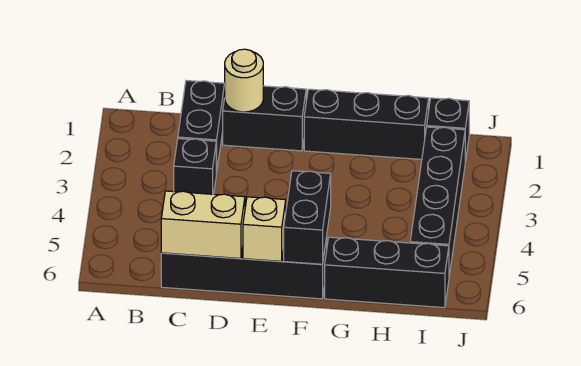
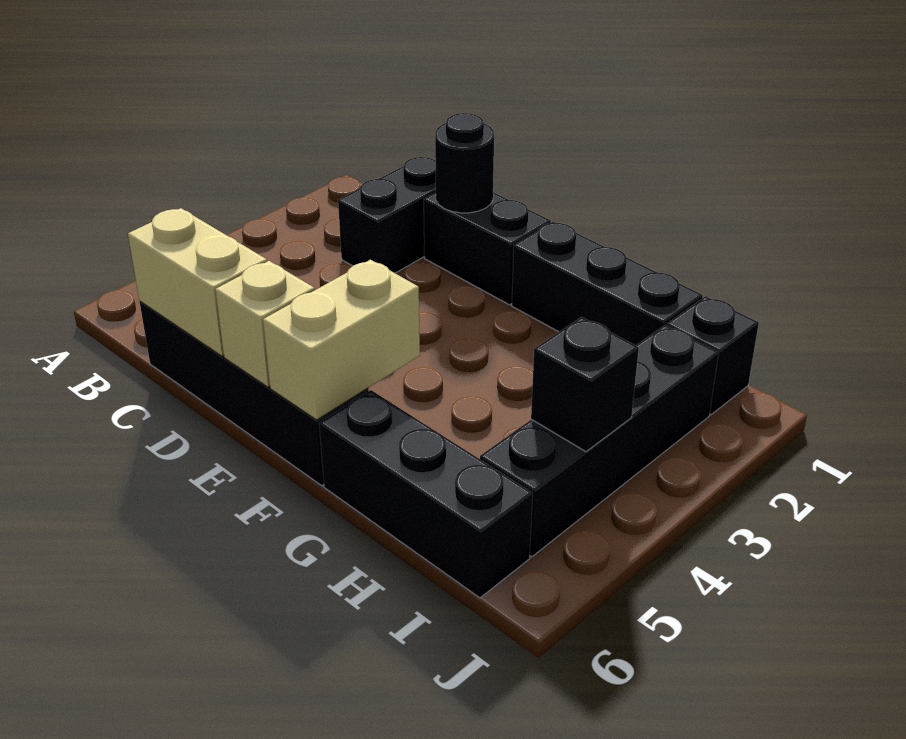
black brick C3 level 1 -> black brick I4 level 2
tan round brick D1 level 2 -> black round brick D1 level 2
black brick F5:F6 level 2 -> tan brick F5:F6 level 2

